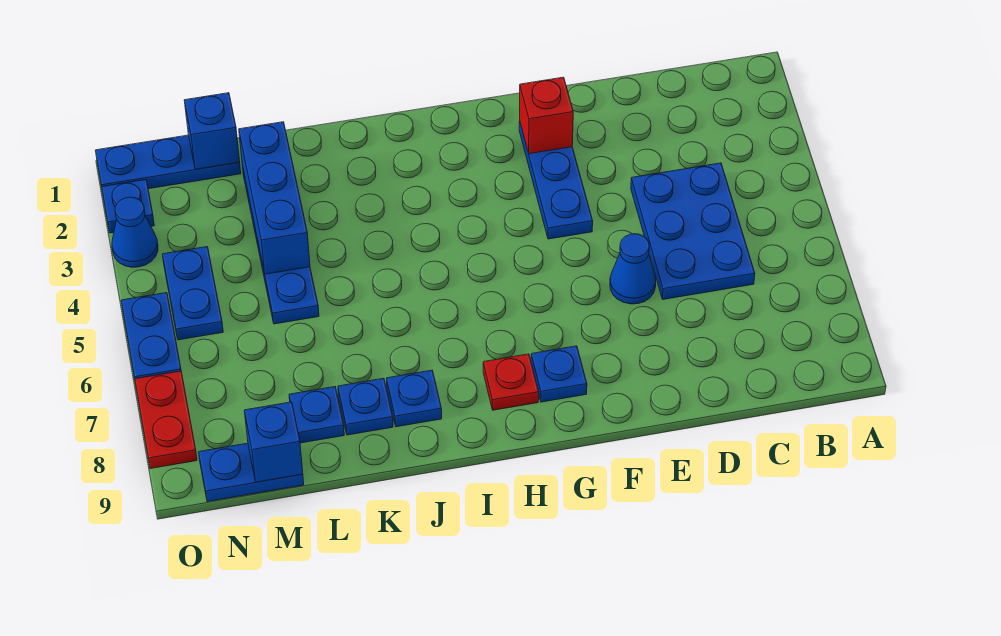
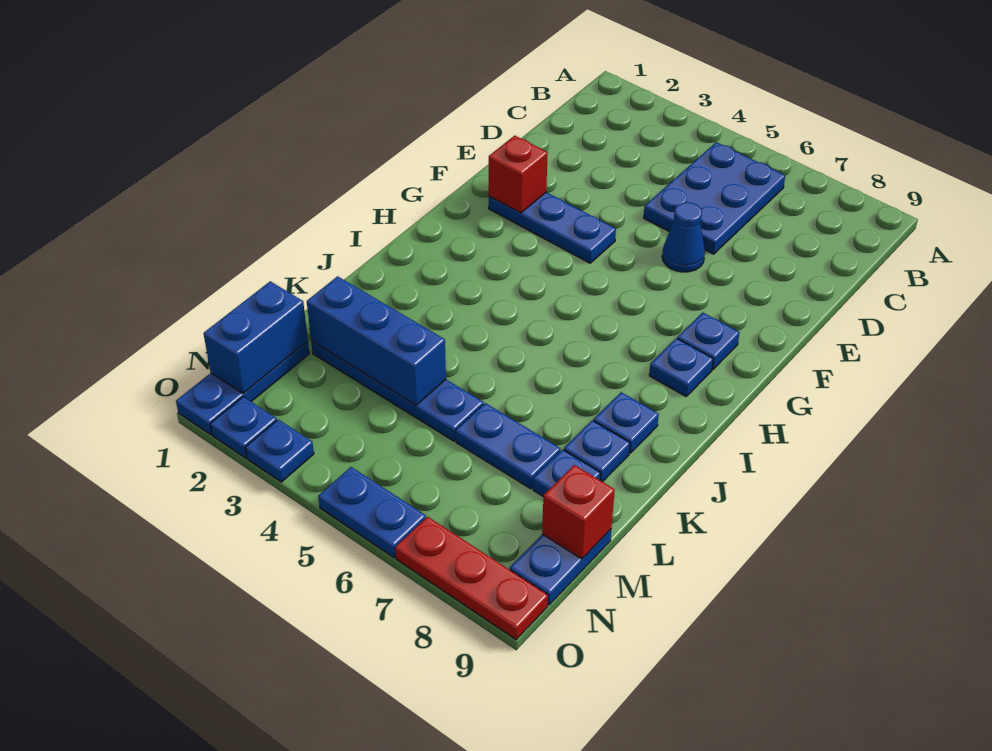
blue plate C4:D6 level 1 -> blue plate B5:D6 level 1
red plate H8 level 1 -> blue plate H8 level 1
blue brick M1 level 2 -> blue brick M1:N1 level 2
blue brick M9 level 2 -> red brick M9 level 2
blue plate N4:N5 level 1 -> blue plate L6:L7 level 1
blue cone O3 level 1 -> blue plate O3 level 1
red plate O7:O8 level 1 -> red plate O7:O9 level 1

